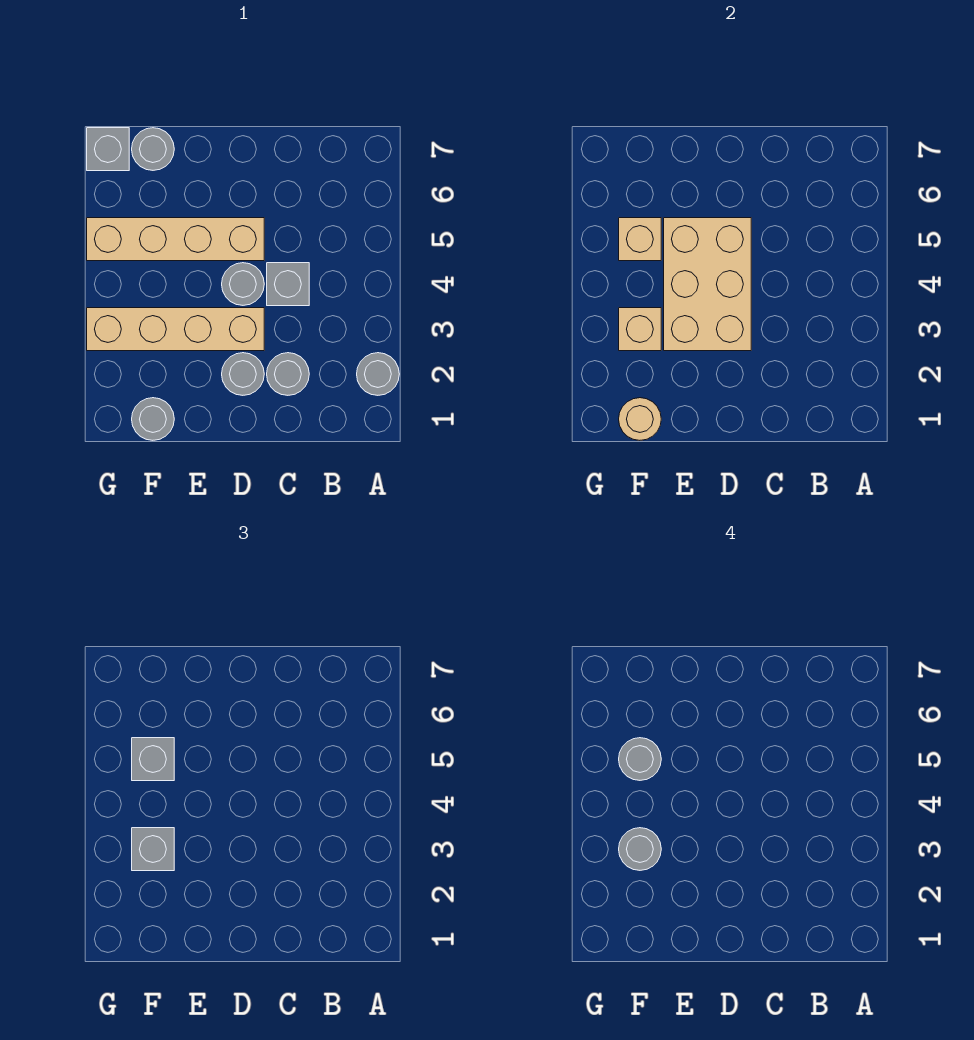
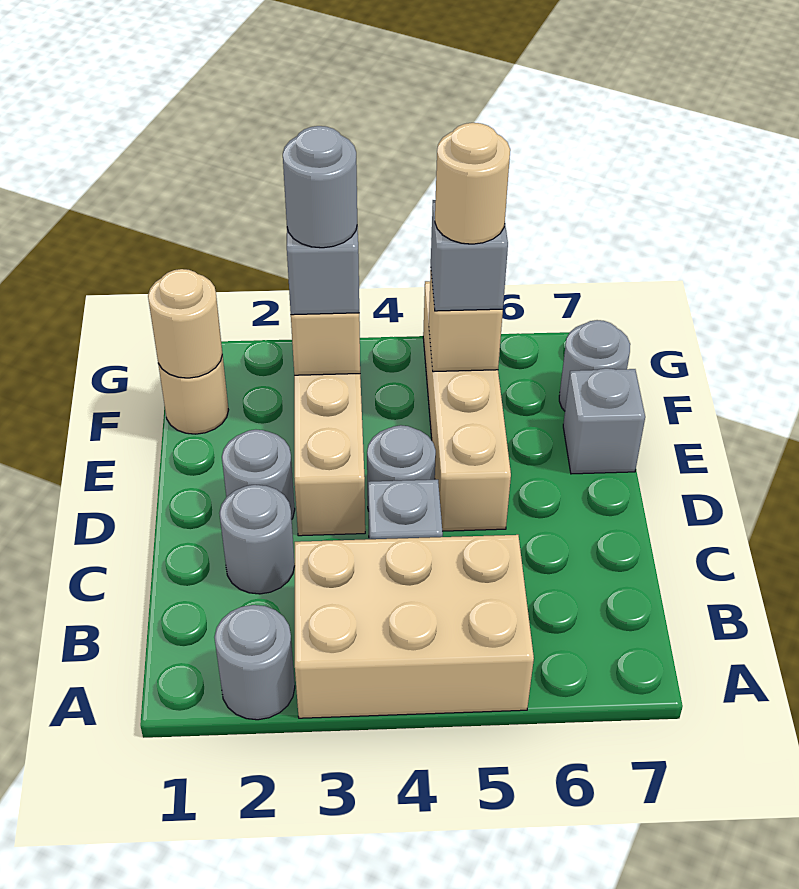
tan brick D3:E5 level 2 -> tan brick A3:B5 level 1
grey round brick F1 level 1 -> tan round brick F1 level 1
grey round brick F5 level 4 -> tan round brick F5 level 4
grey brick G7 level 1 -> grey brick E7 level 1

